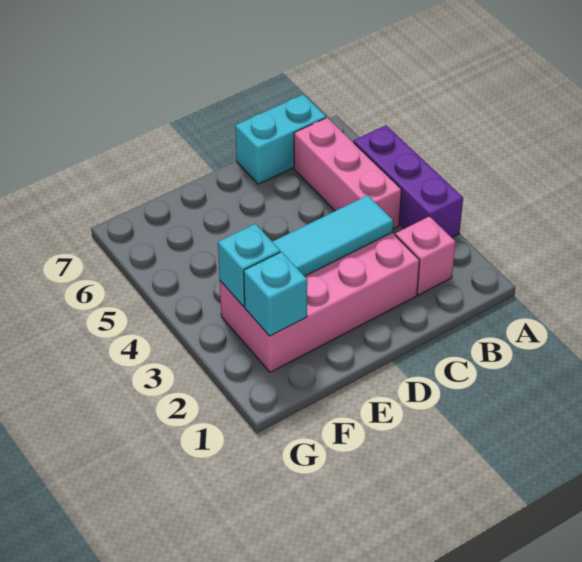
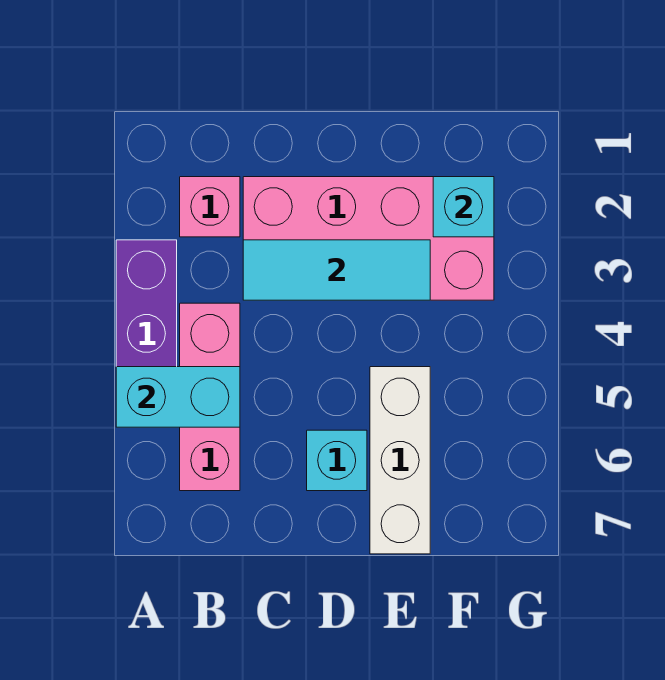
cyan brick B7:C7 level 1 -> cyan brick A5:B5 level 2
none -> white brick E5:E7 level 1
cyan brick F3 level 2 -> cyan brick D6 level 1

